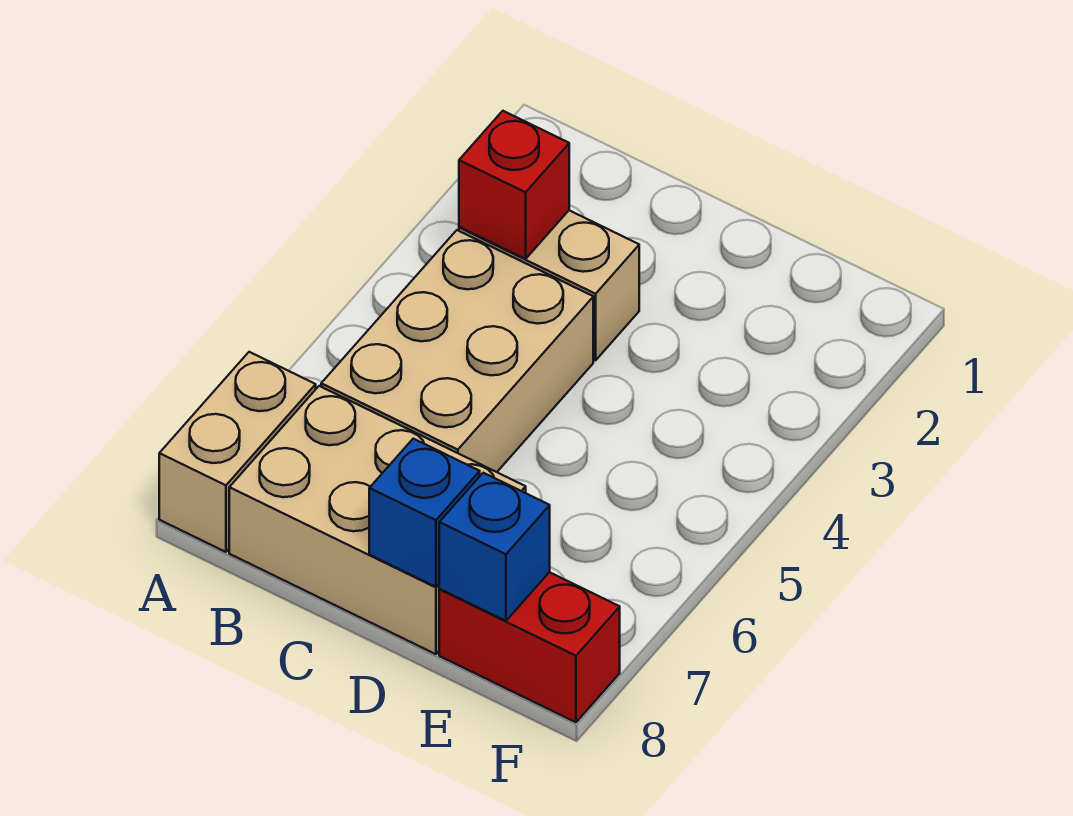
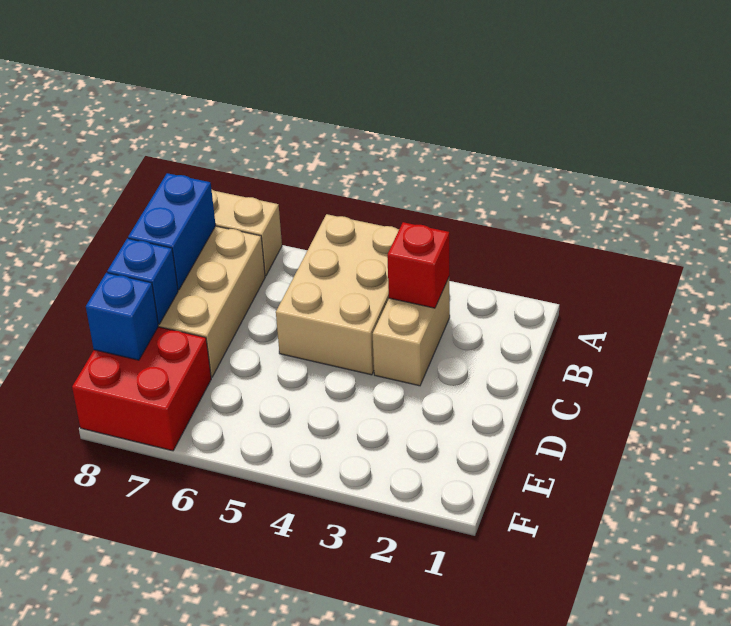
tan brick B4:C6 level 1 -> tan brick A4:C5 level 1
none -> blue brick B8:C8 level 2
red brick E8:F8 level 1 -> red brick E7:F8 level 1

